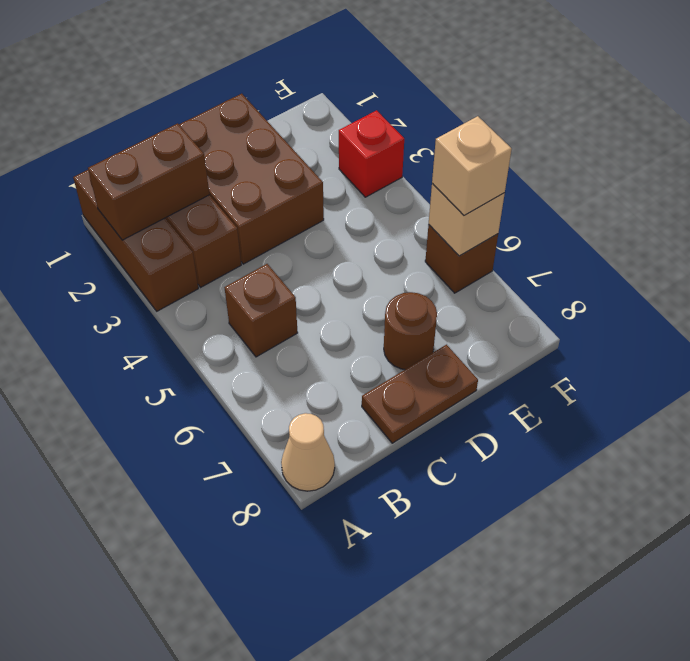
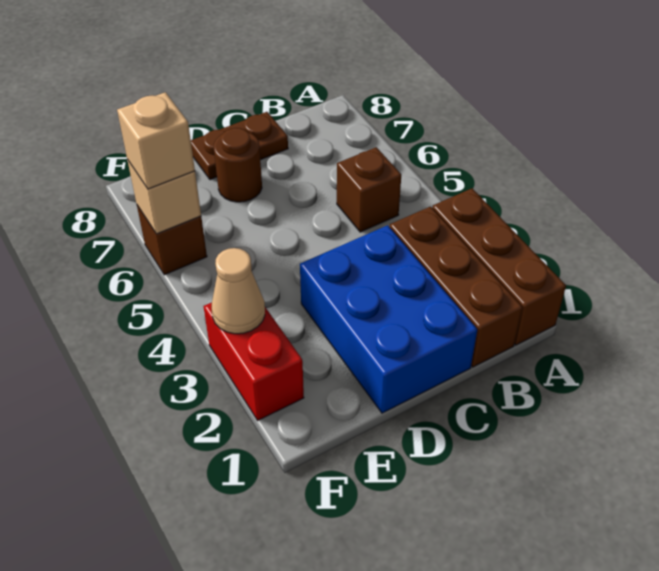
brown brick A2:B2 level 2 -> none
tan cone A8 level 1 -> tan cone F3 level 2
brown brick C1:D3 level 1 -> blue brick C1:D3 level 1
red brick F3 level 1 -> red brick F2:F3 level 1

